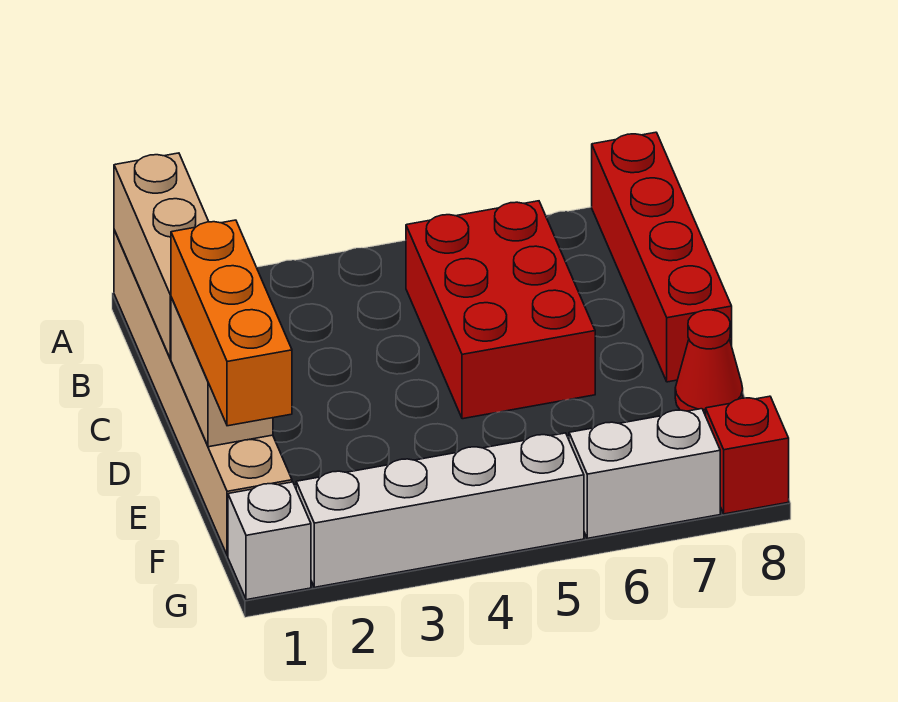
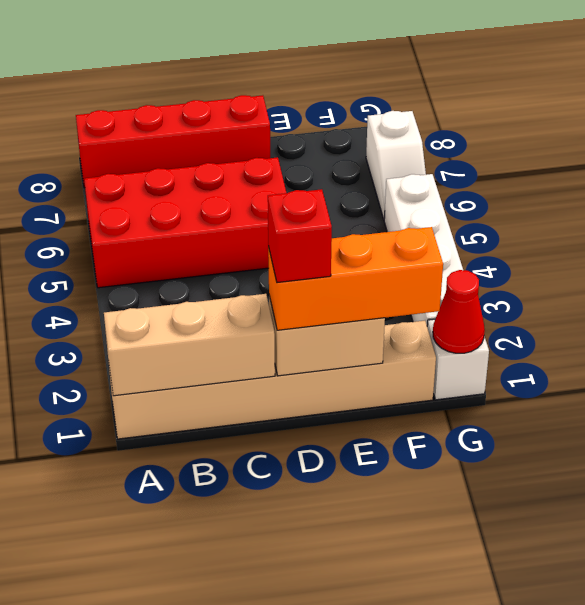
red brick B5:D6 level 1 -> red brick A5:D6 level 1
red cone E8 level 1 -> red cone G1 level 2
white brick G6:G7 level 1 -> white slope G6:G7 level 1 top 7
red brick G8 level 1 -> red brick D1 level 4

